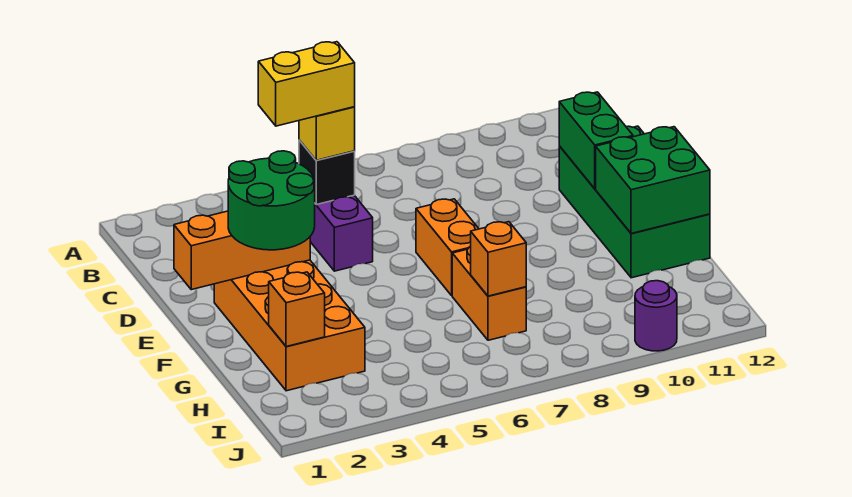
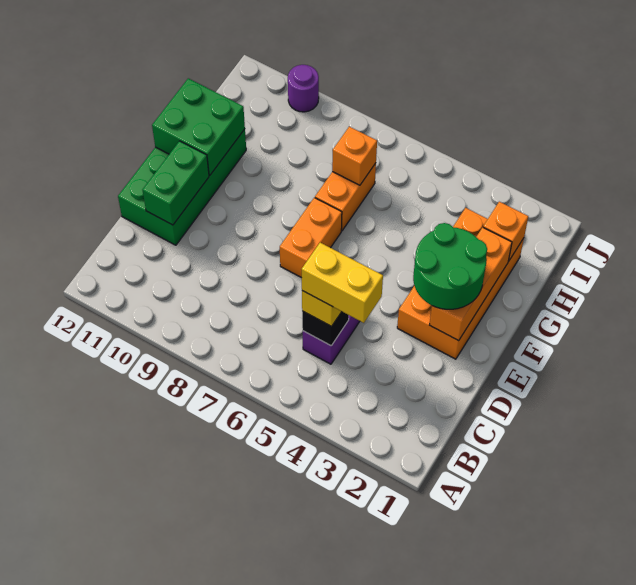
orange brick E1:E3 level 2 -> orange brick E2:G2 level 2

